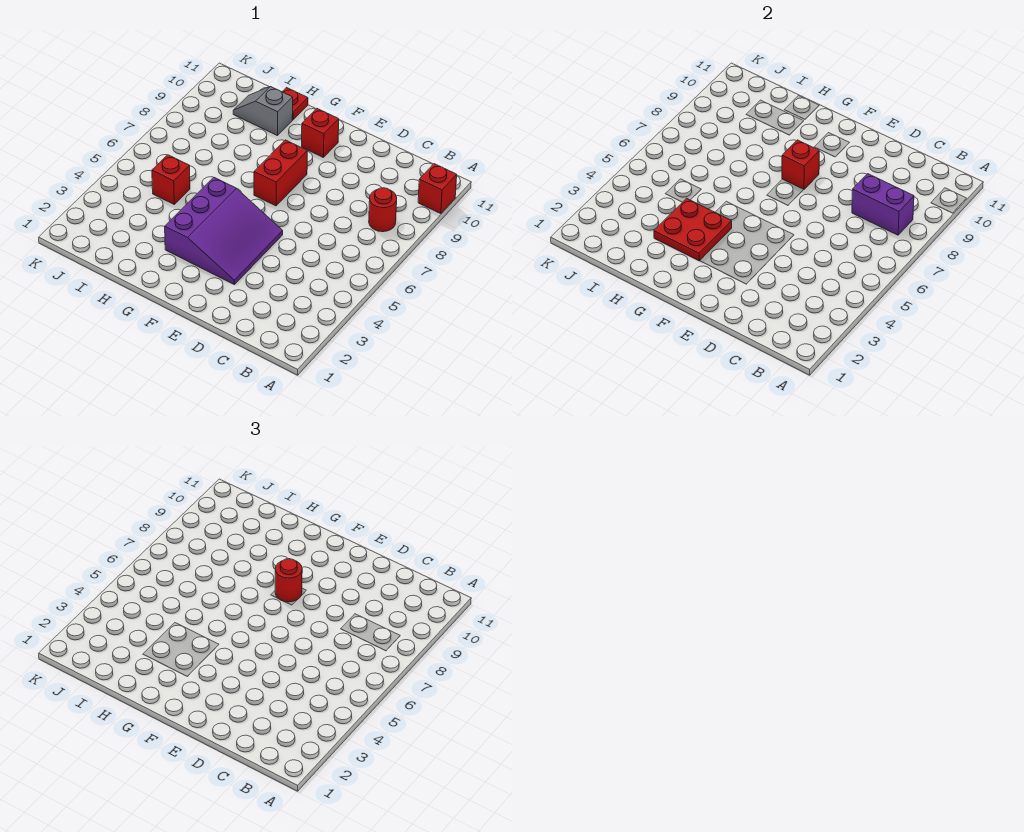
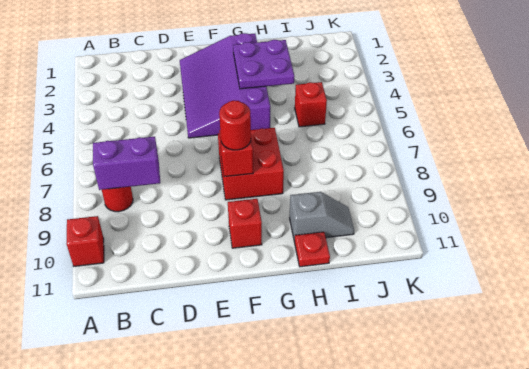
purple slope E3:G5 level 1 top G -> purple slope E2:G5 level 1 top G
red brick F7:F8 level 1 -> red brick F7:G8 level 1
red plate G3:H4 level 2 -> purple plate G3:H4 level 2

